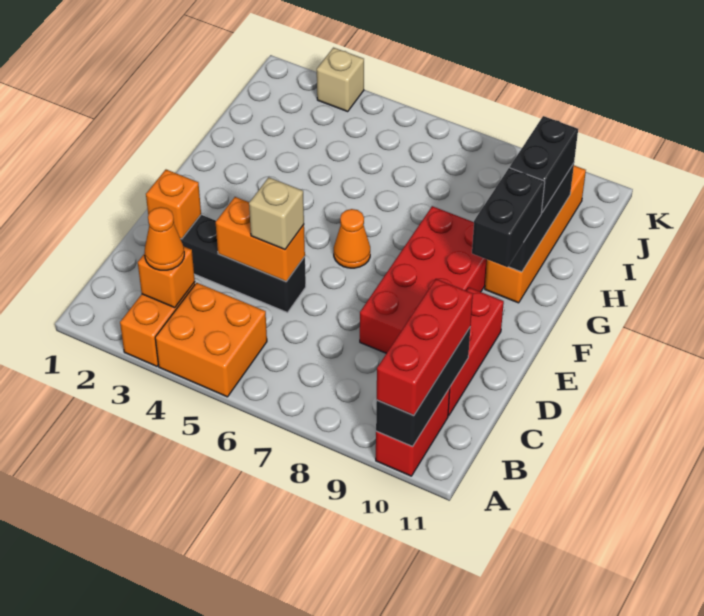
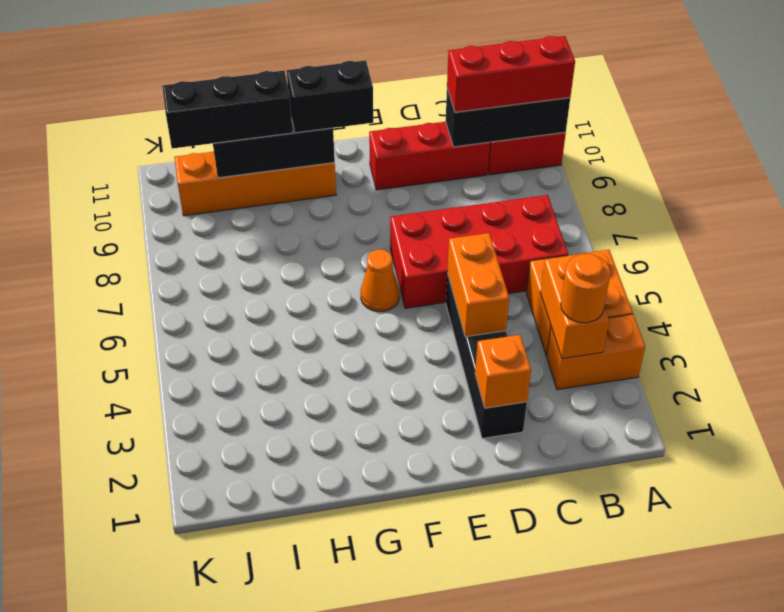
orange brick B3 level 2 -> orange brick B3:B4 level 2
orange cone B3 level 3 -> orange round brick B3 level 3
tan brick D5 level 3 -> none
red brick D8:G9 level 1 -> red brick B6:E7 level 1
black brick H10:I10 level 3 -> black brick H10:J10 level 3
tan brick K3 level 1 -> none

